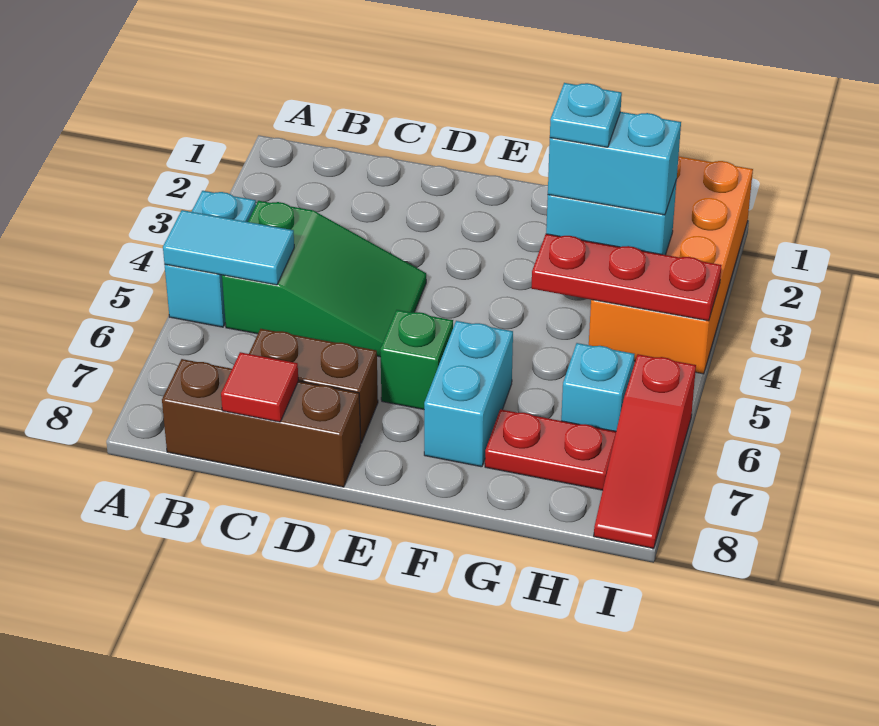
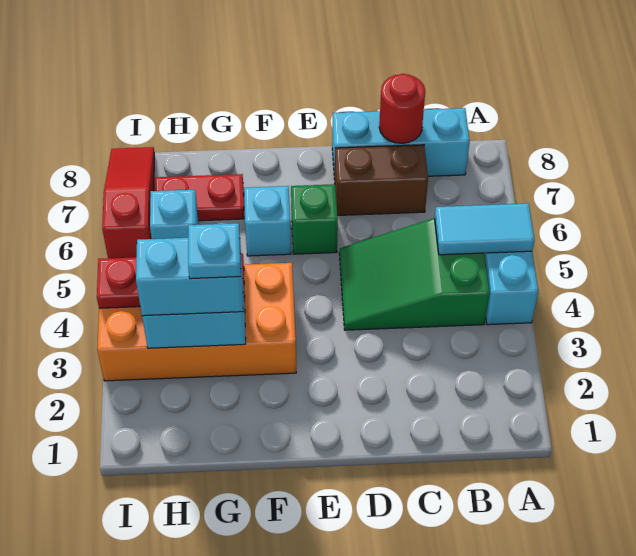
brown brick B8:D8 level 1 -> cyan brick B8:D8 level 1
red tile C8 level 2 -> red round brick C8 level 2
cyan brick F6:F7 level 1 -> cyan brick F6 level 1
orange brick H1:I4 level 1 -> orange brick F3:I4 level 1

